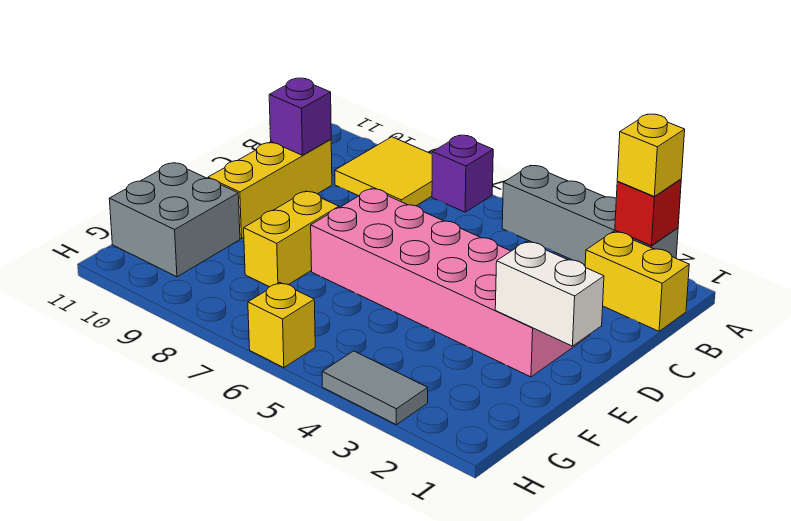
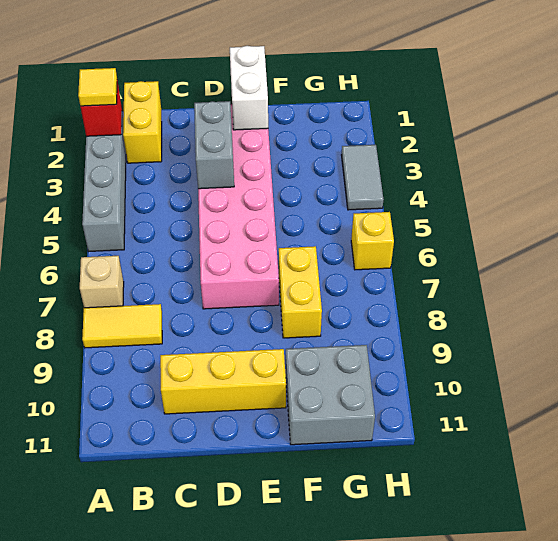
yellow brick A2 level 3 -> yellow tile A2 level 3
purple brick A7 level 1 -> tan brick A7 level 1
yellow tile A8:B9 level 1 -> yellow tile A8:B8 level 1
purple brick C10 level 2 -> none
none -> grey brick D3:D4 level 2
yellow brick E8:F8 level 1 -> yellow brick F7:F8 level 1

